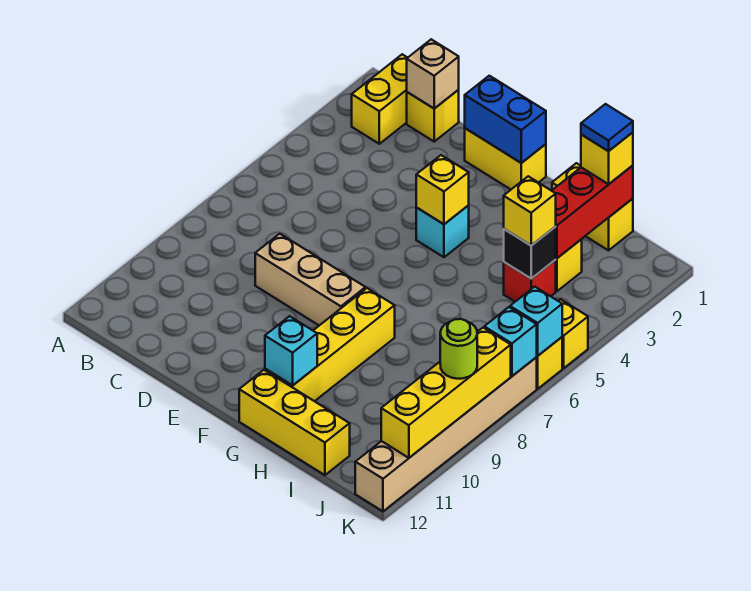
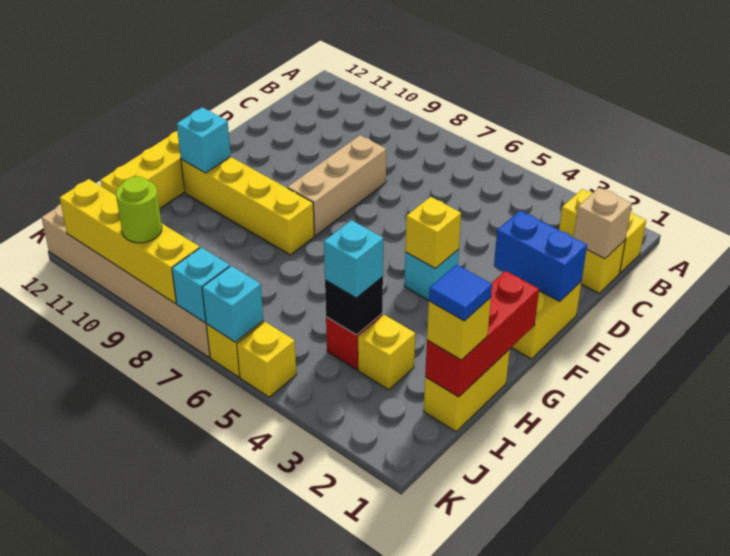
blue brick E1:F1 level 2 -> blue brick E1:E2 level 2
red brick I1:I3 level 2 -> red brick G1:I1 level 2
yellow brick I4 level 3 -> cyan brick I4 level 3

